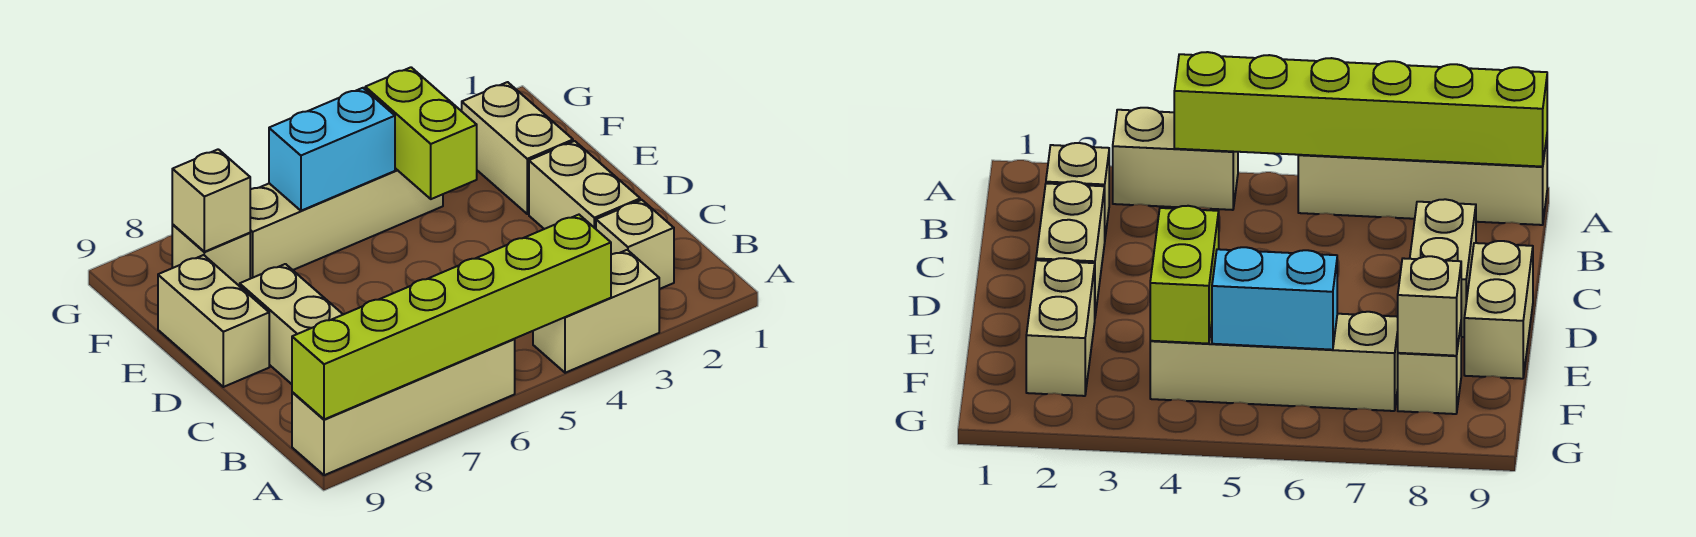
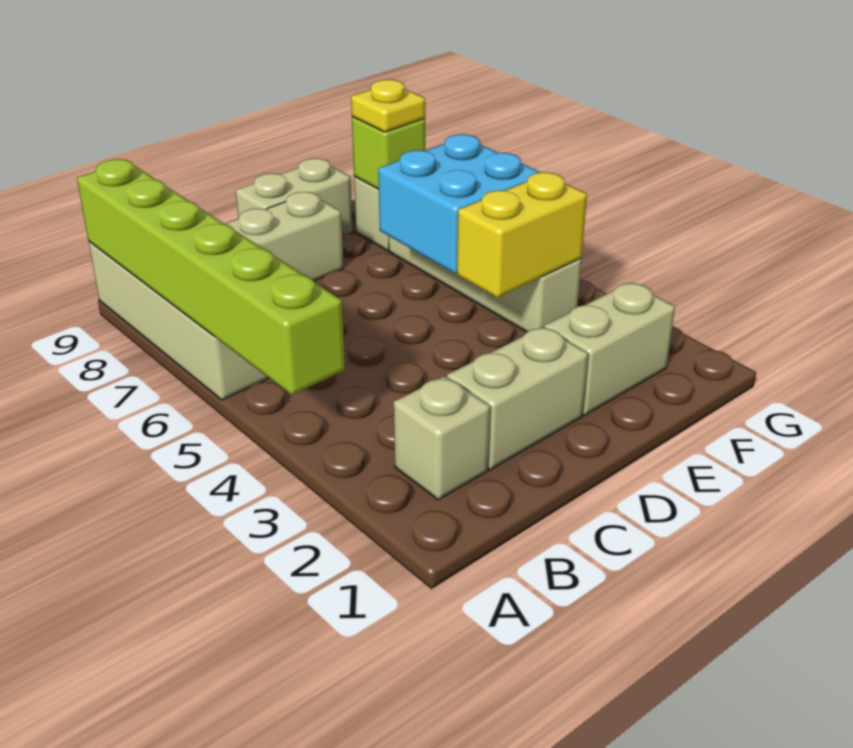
tan brick A3:A4 level 1 -> none
lime brick E4:F4 level 2 -> yellow brick E4:F4 level 2
cyan brick F5:F6 level 2 -> cyan brick E5:F6 level 2
tan brick F8 level 2 -> lime brick F8 level 2
none -> yellow plate F8 level 3

